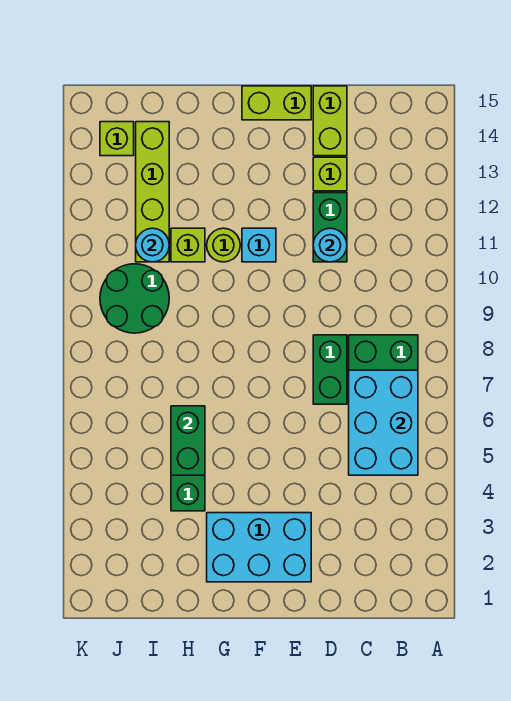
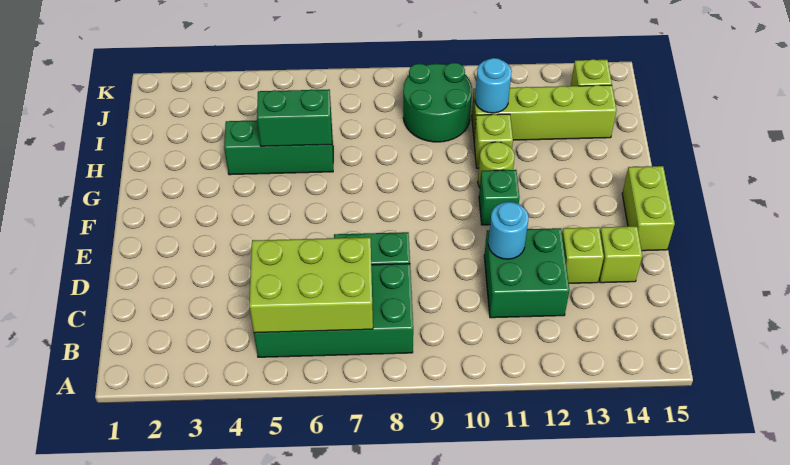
cyan brick B5:C7 level 2 -> lime brick B5:C7 level 2
green brick D11:D12 level 1 -> green brick C11:D12 level 1
lime brick D14:D15 level 1 -> lime brick D14 level 1
cyan brick E2:G3 level 1 -> none
cyan brick F11 level 1 -> green brick F11 level 1

